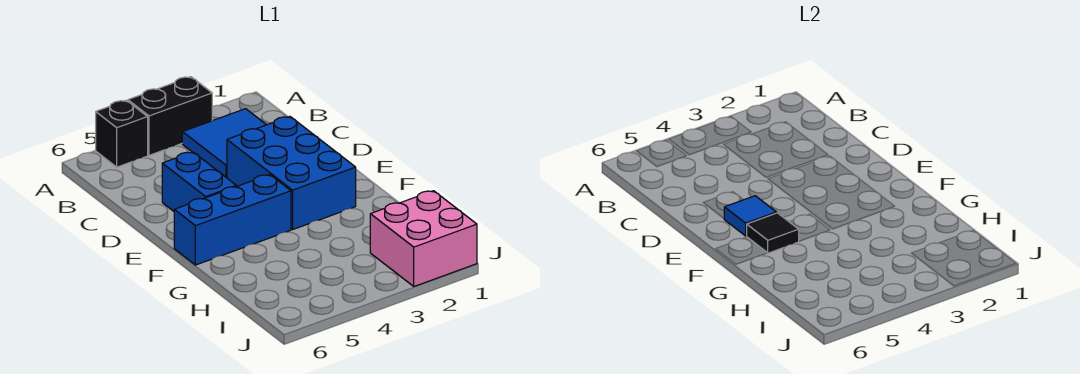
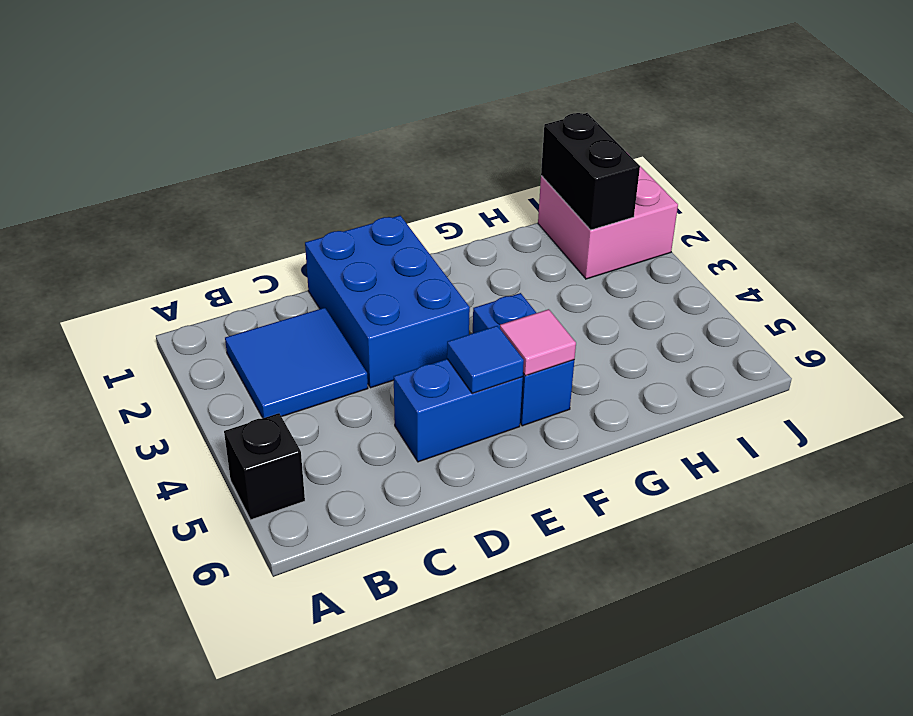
black brick A3:A4 level 1 -> black brick I1:I2 level 2
blue brick D2:F3 level 1 -> blue brick D1:E3 level 1
blue brick F4:F6 level 1 -> blue brick F4:F5 level 1
black tile F5 level 2 -> pink tile F5 level 2

